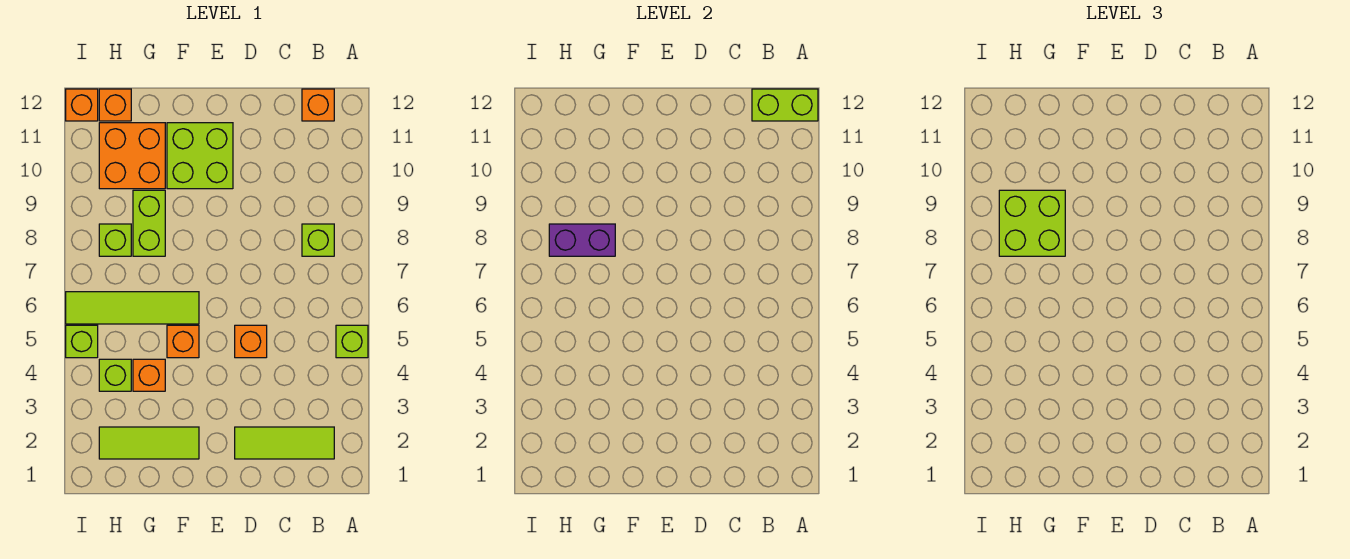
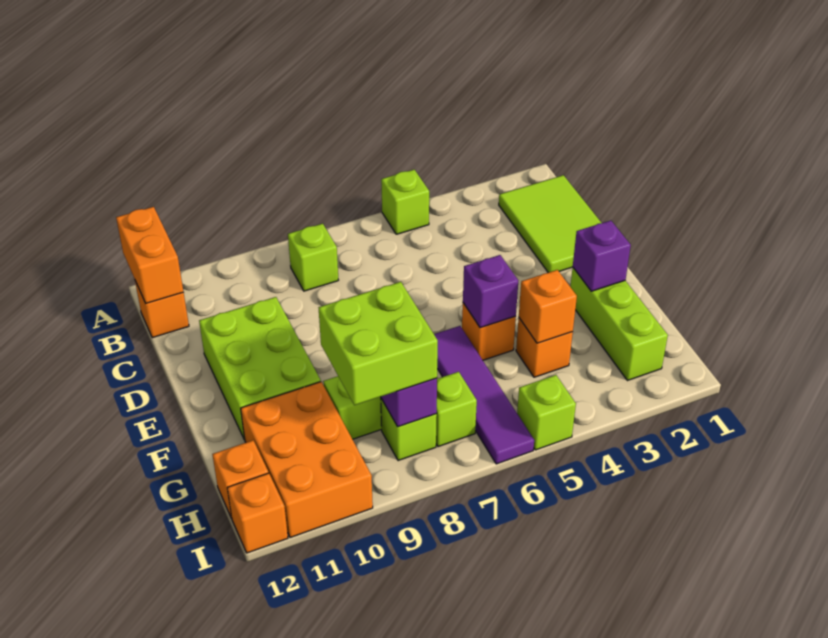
lime brick A12:B12 level 2 -> orange brick A12:B12 level 2
lime tile B2:D2 level 1 -> lime tile B1:D2 level 1
orange brick D5 level 1 -> orange brick G4 level 2
lime brick E10:F11 level 1 -> lime brick D10:F11 level 1
lime tile F2:H2 level 1 -> lime brick F2:H2 level 1
none -> purple brick F2 level 2
none -> purple brick F5 level 2
lime tile F6:I6 level 1 -> purple tile F6:I6 level 1
orange brick G10:H11 level 1 -> orange brick G10:I11 level 1
lime brick H4 level 1 -> lime brick H7 level 1

